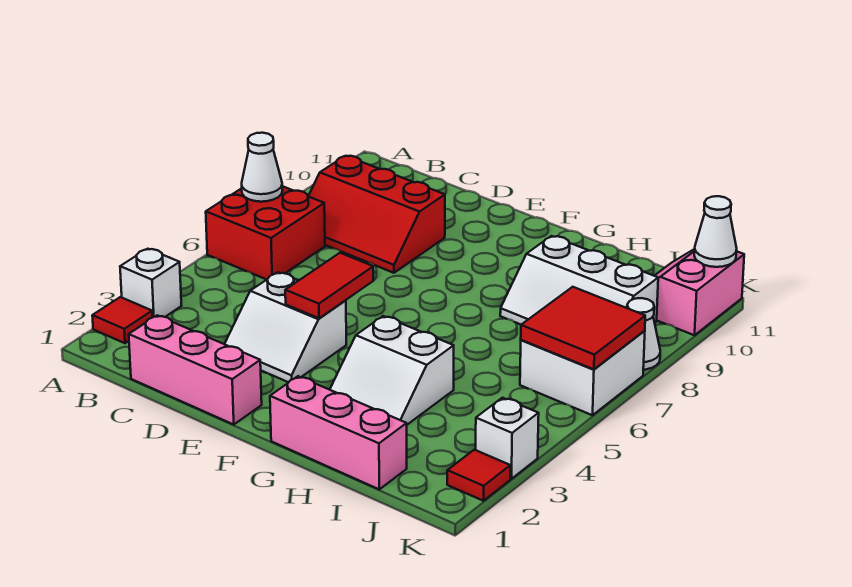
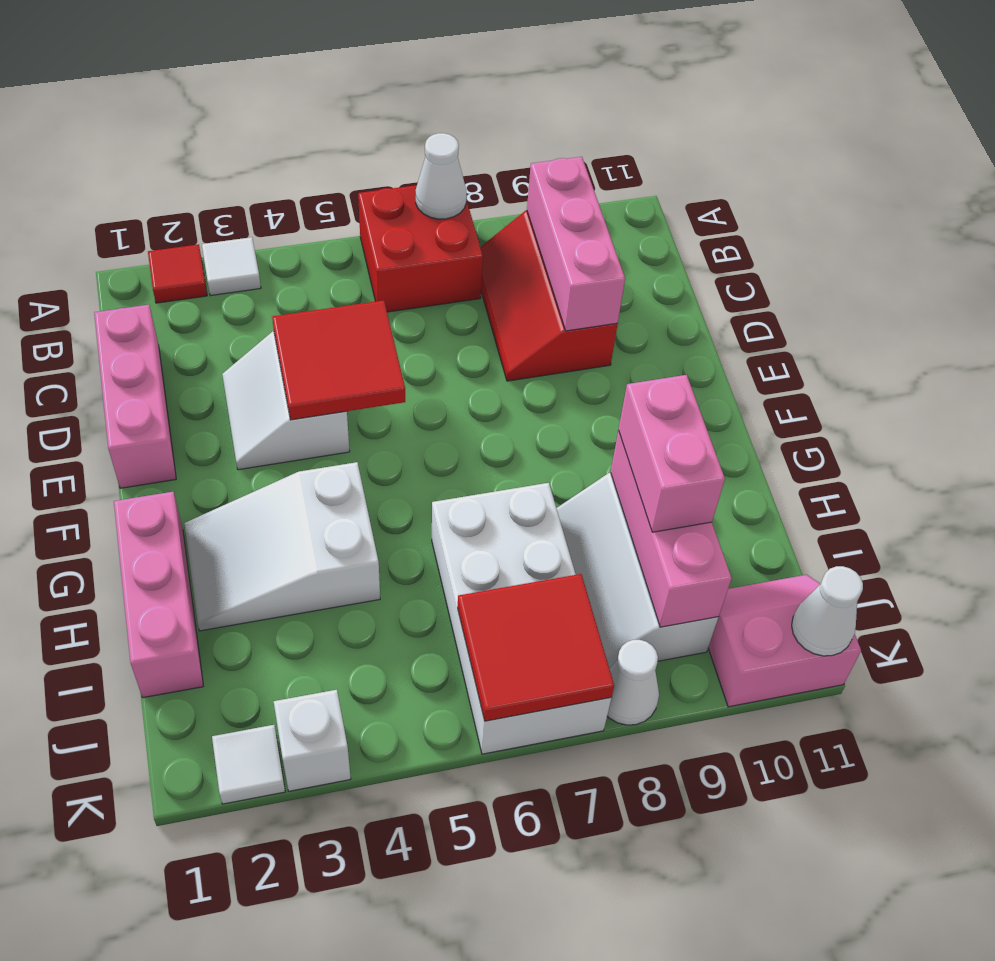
white brick A3 level 1 -> white tile A3 level 1
none -> pink brick B9:D9 level 2
red tile E4:E5 level 2 -> red tile D4:E5 level 2
white slope G3:H4 level 1 top 4 -> white slope G2:H4 level 1 top 4
none -> pink brick H9:J9 level 2
none -> pink brick H9:I9 level 3
white brick J6:K7 level 1 -> white brick H6:K7 level 1
red tile K2 level 1 -> white tile K2 level 1

